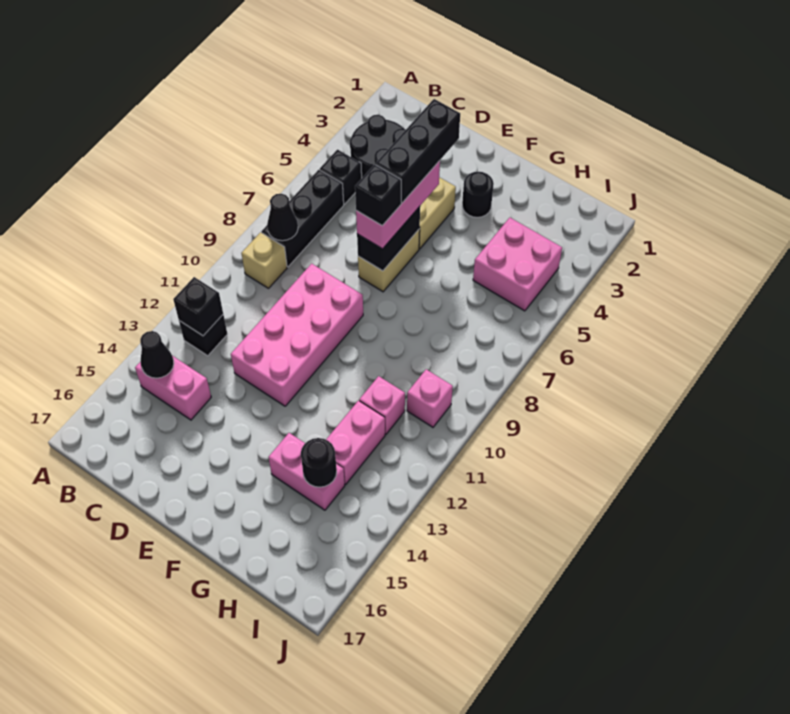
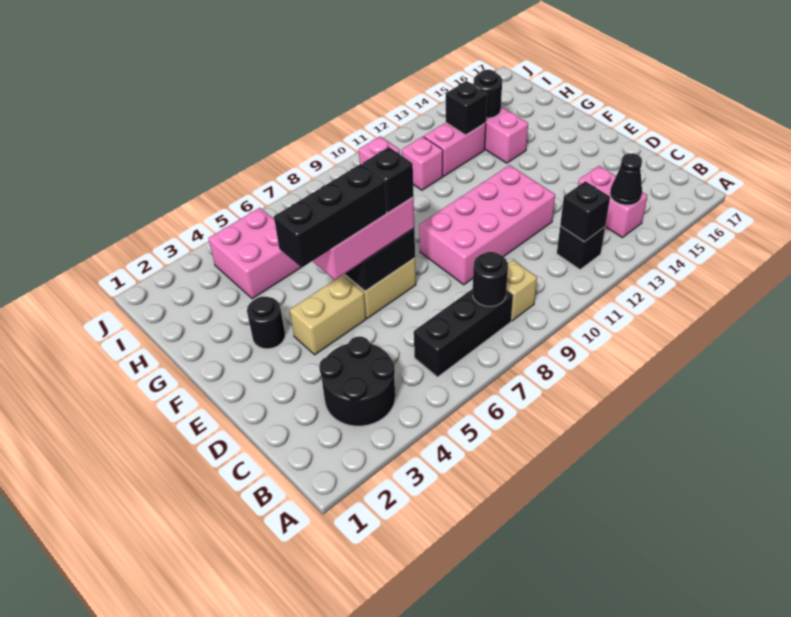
black brick B5 level 1 -> black brick H13 level 2
black cone B8 level 2 -> black round brick B8 level 2

